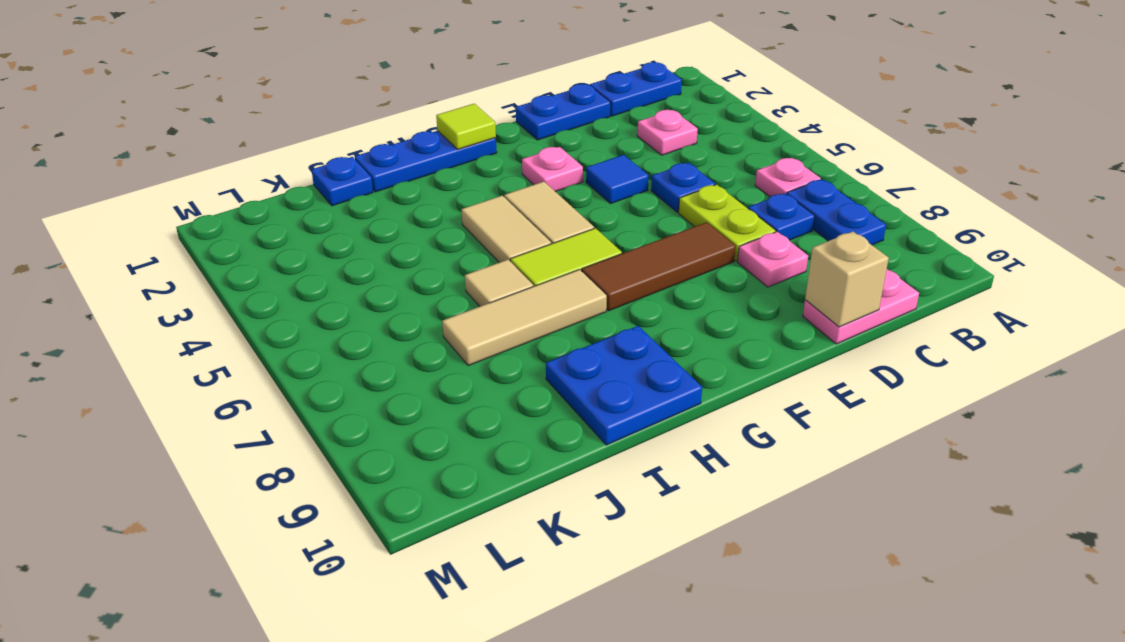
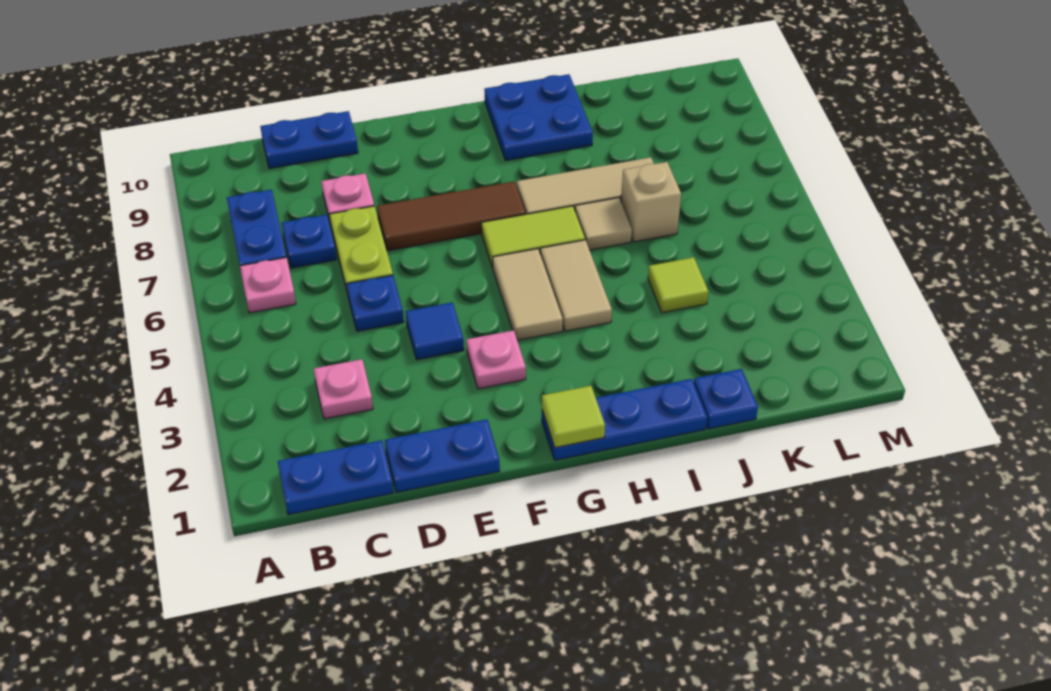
pink plate C10:D10 level 1 -> blue plate C10:D10 level 1
tan brick D10 level 2 -> tan brick J6 level 1
none -> lime tile J4 level 1

